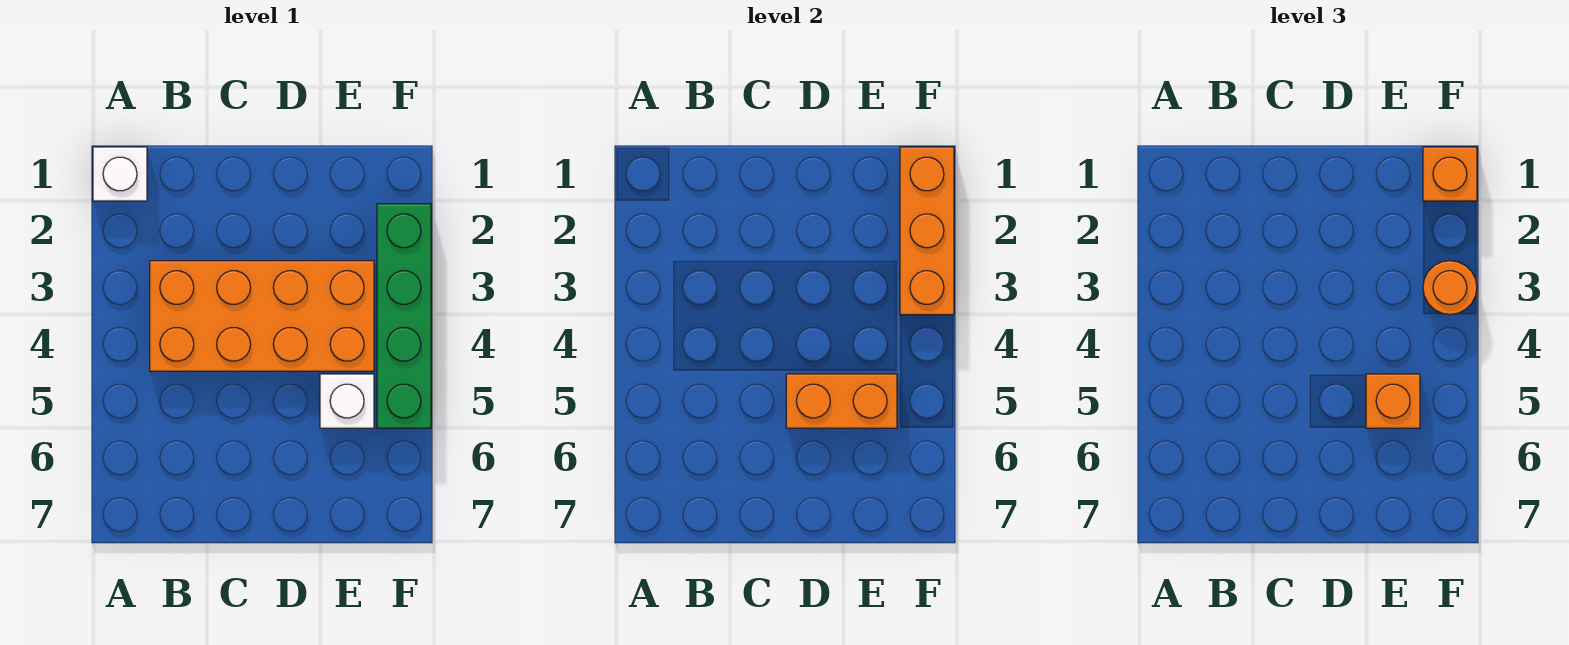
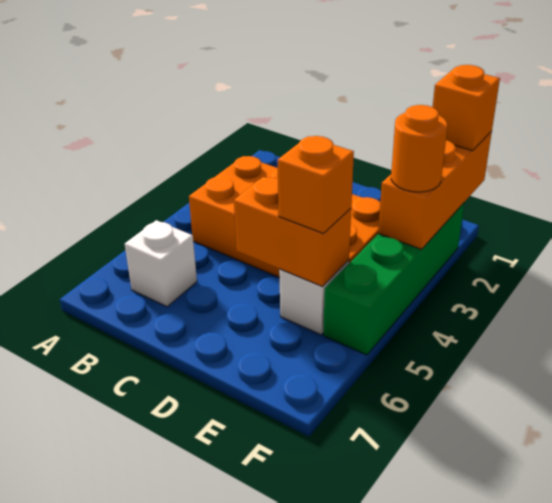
white brick A1 level 1 -> white brick B6 level 1

